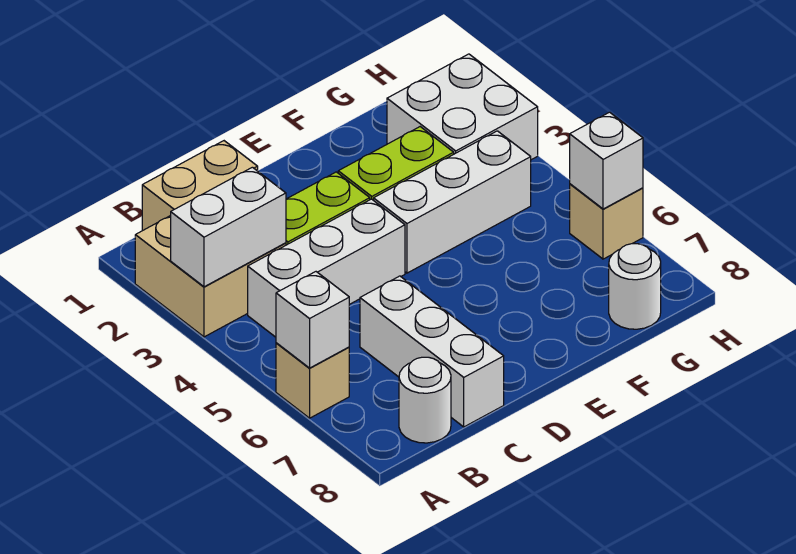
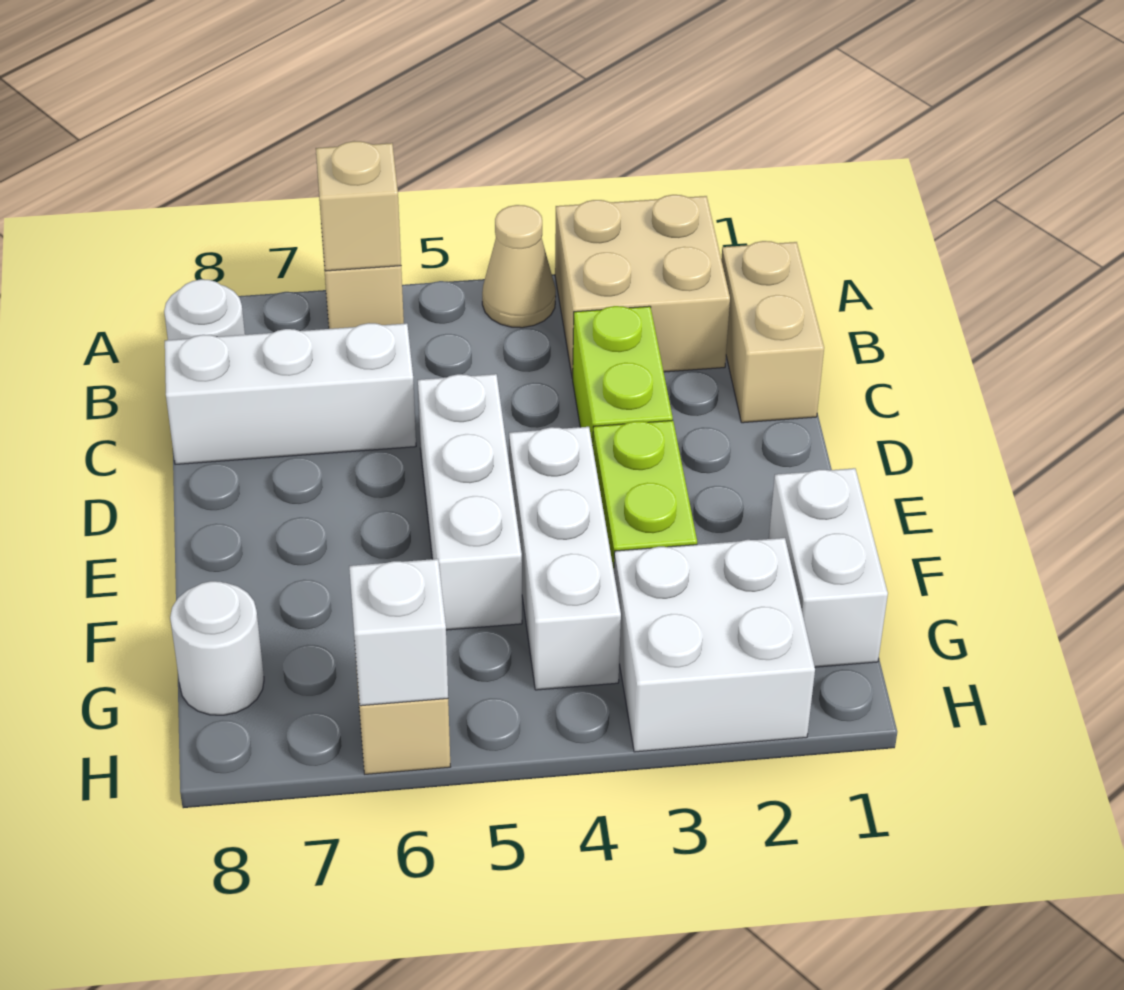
white brick A3:B3 level 2 -> white brick F1:G1 level 1
none -> tan cone A4 level 1
white brick A6 level 2 -> tan brick A6 level 2
white brick B4:D4 level 1 -> white brick D5:F5 level 1

